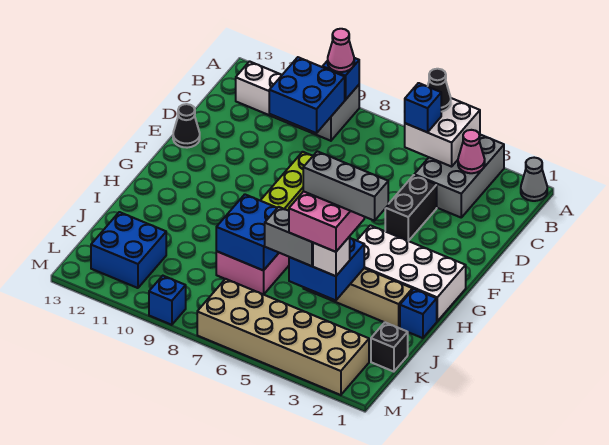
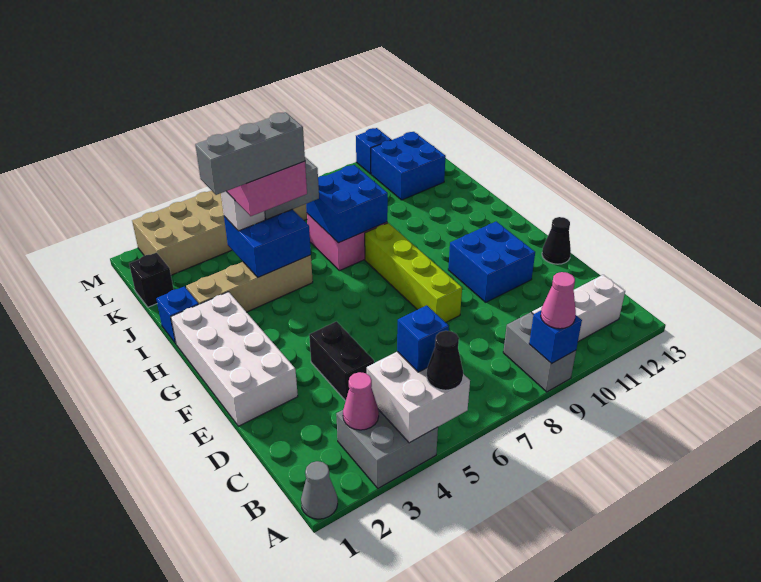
grey brick A3:C4 level 1 -> grey brick A3:B4 level 1
blue brick B9:C10 level 2 -> blue brick E10:F11 level 1
white brick G1:H4 level 1 -> white brick E1:H2 level 1
blue brick M9 level 1 -> blue brick M11 level 1

